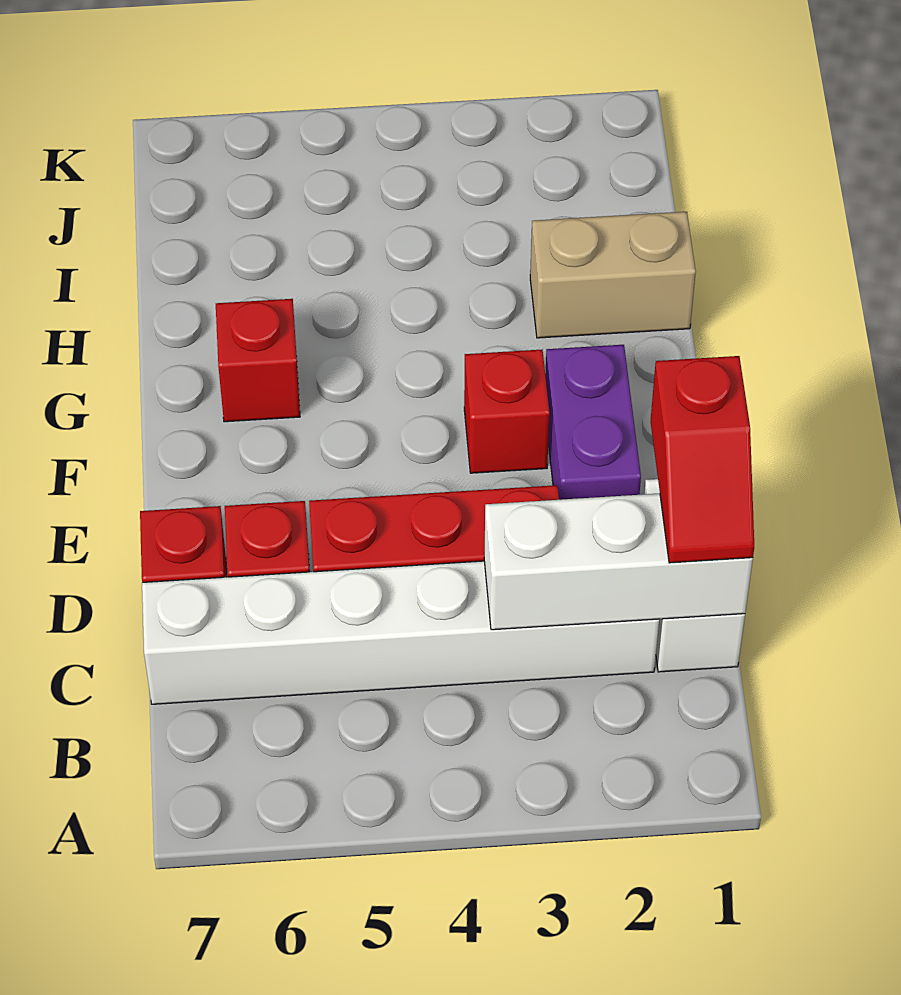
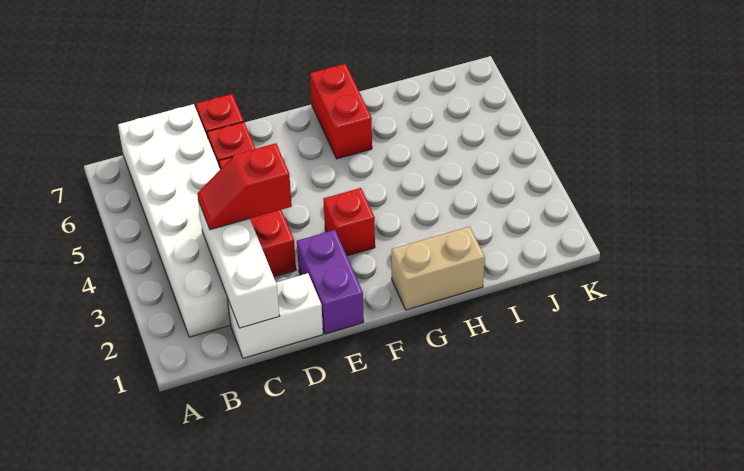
red slope C1:D1 level 3 top D -> red slope C3:D3 level 3 top D
white brick C2:C7 level 1 -> white brick B2:C7 level 1
purple brick E2:F2 level 1 -> purple brick E1:E2 level 1
red brick G6 level 1 -> red brick G6:G7 level 1
tan brick H1:H2 level 1 -> tan brick G1:H1 level 1

